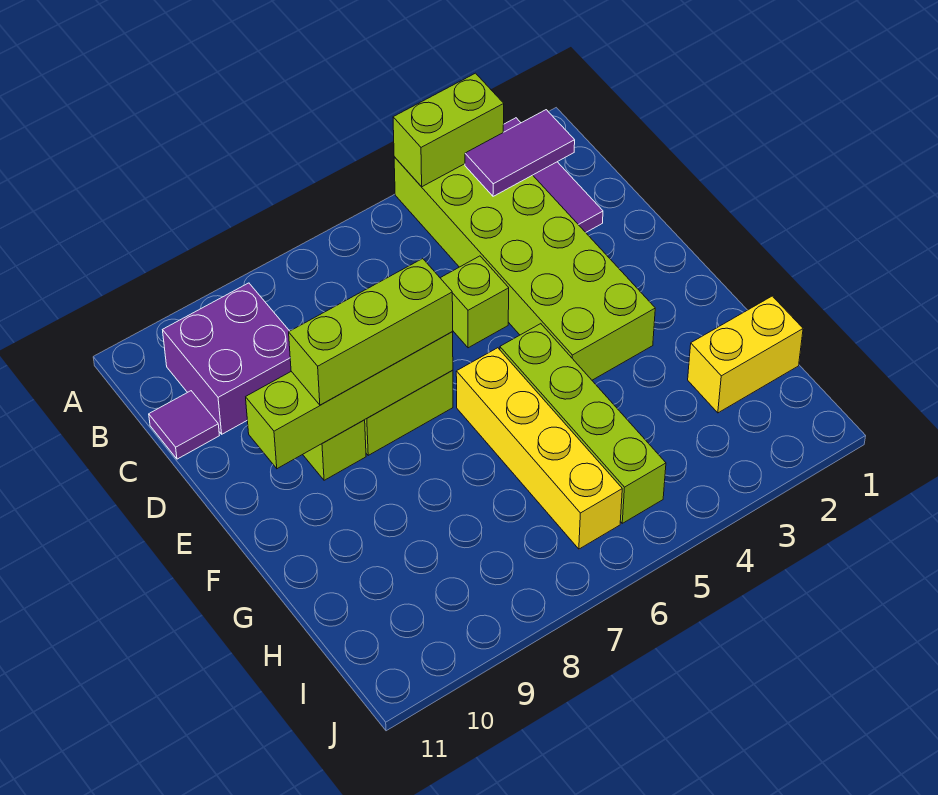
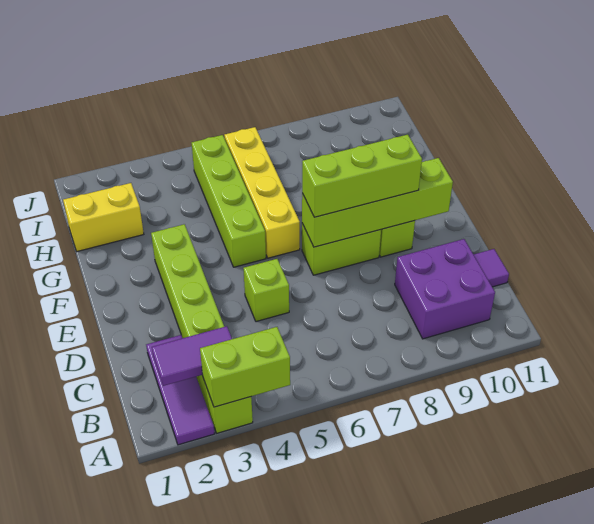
lime brick A3:F4 level 1 -> lime brick A3:F3 level 1

